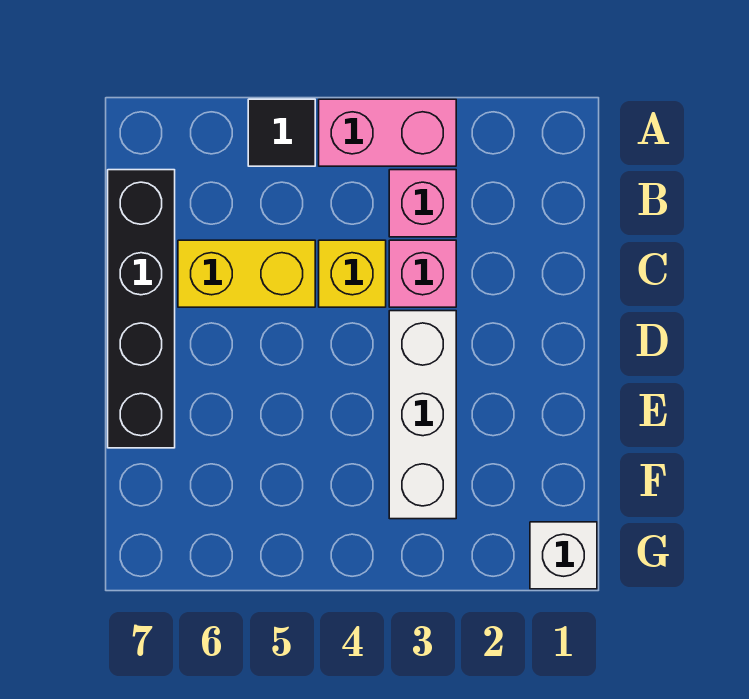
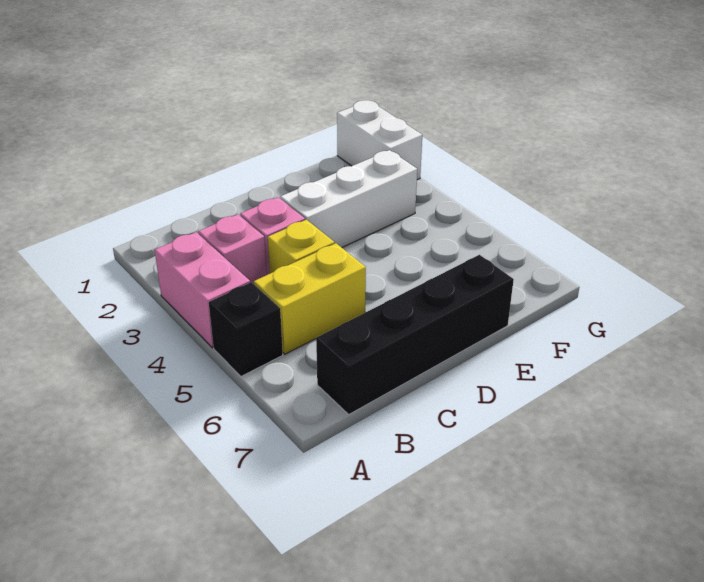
black tile A5 level 1 -> black brick A5 level 1
yellow brick C5:C6 level 1 -> yellow brick B5:C5 level 1
white brick G1 level 1 -> white brick G1:G2 level 1

